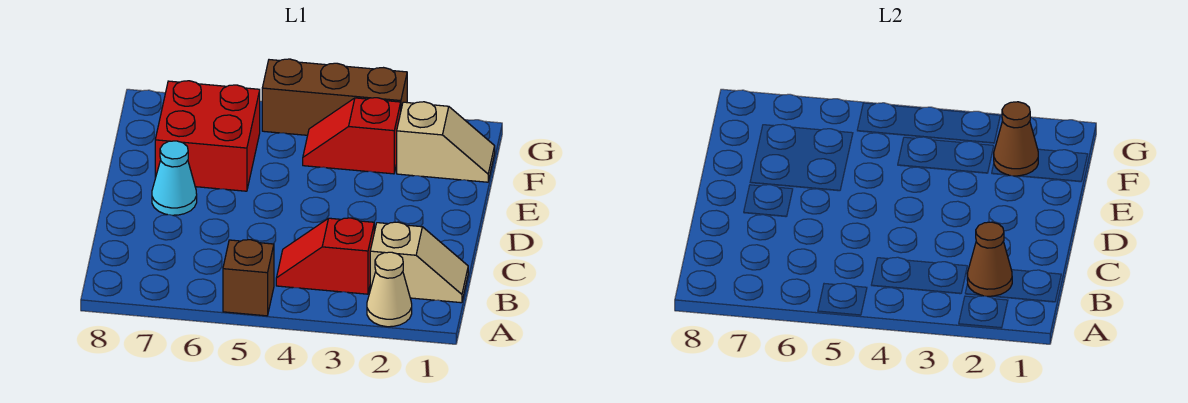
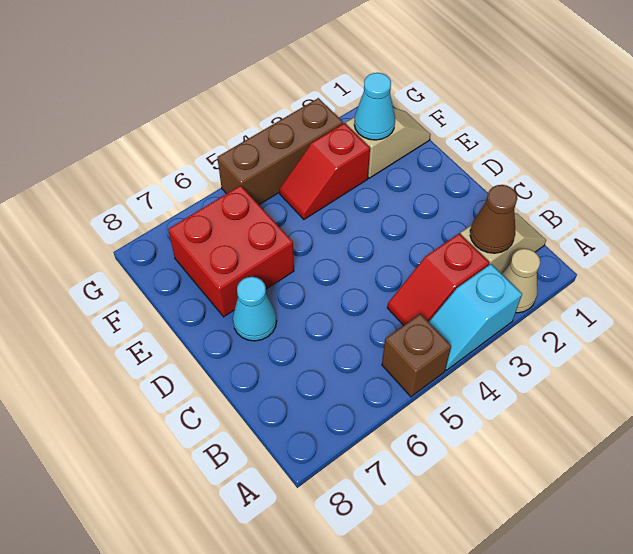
none -> cyan slope A3:A4 level 1 top 3
brown cone F2 level 2 -> cyan cone F2 level 2

